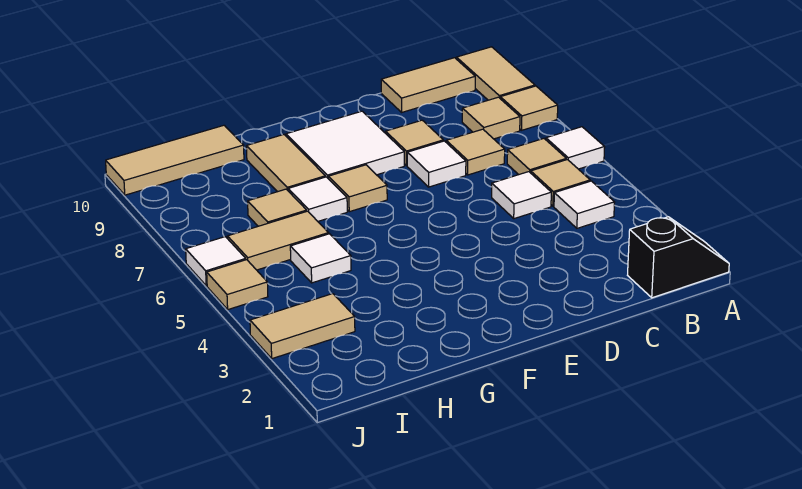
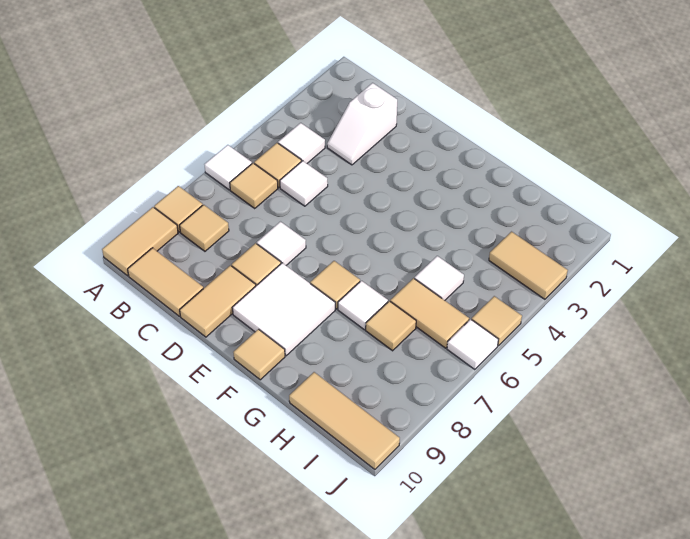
black slope A1:B1 level 1 top B -> none
none -> white slope C2:C3 level 1 top 2
tan tile C7 level 1 -> tan tile F10 level 1
tan tile G8:G9 level 1 -> tan tile D9:D10 level 1

